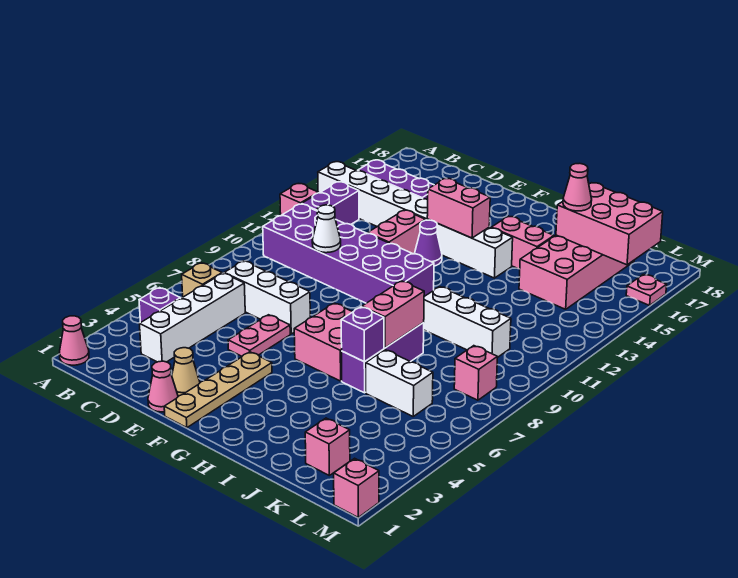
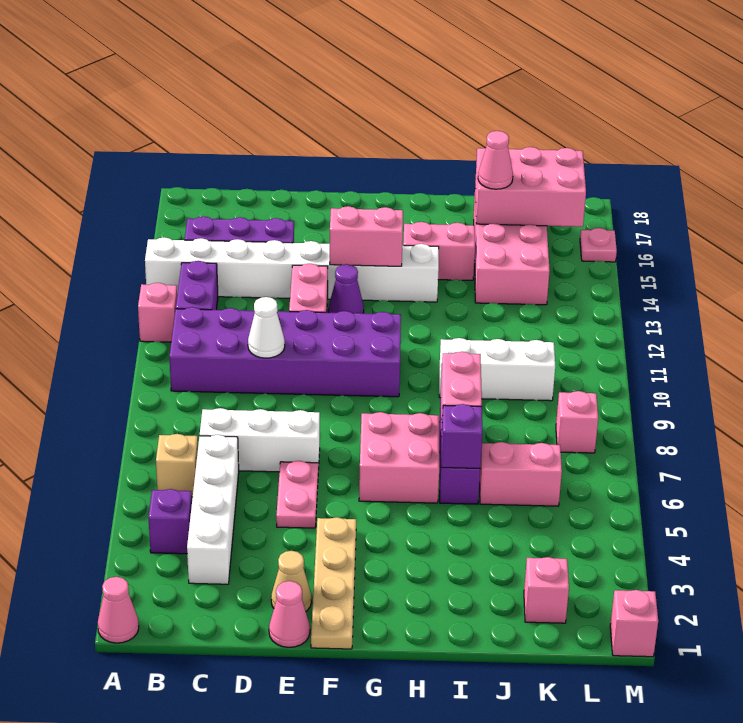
white brick J6:K6 level 1 -> pink brick J6:K6 level 1

